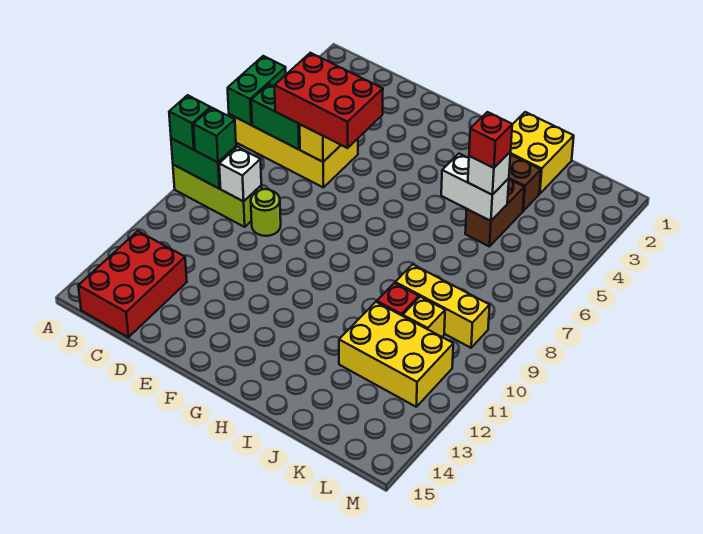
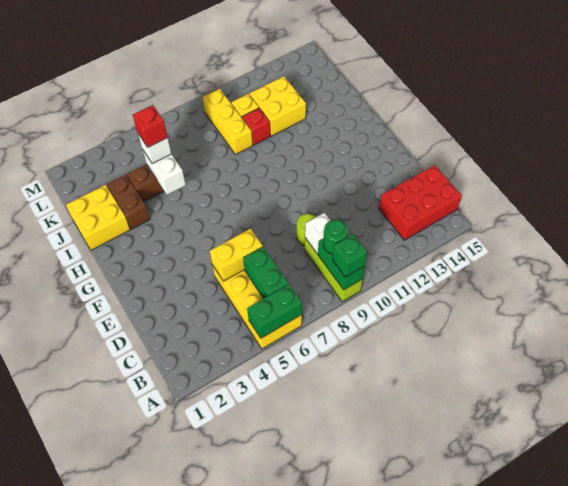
green brick B9 level 3 -> green round brick B9 level 3
red brick C5:E6 level 3 -> none
yellow brick J11:L12 level 1 -> yellow brick J11:K12 level 1

